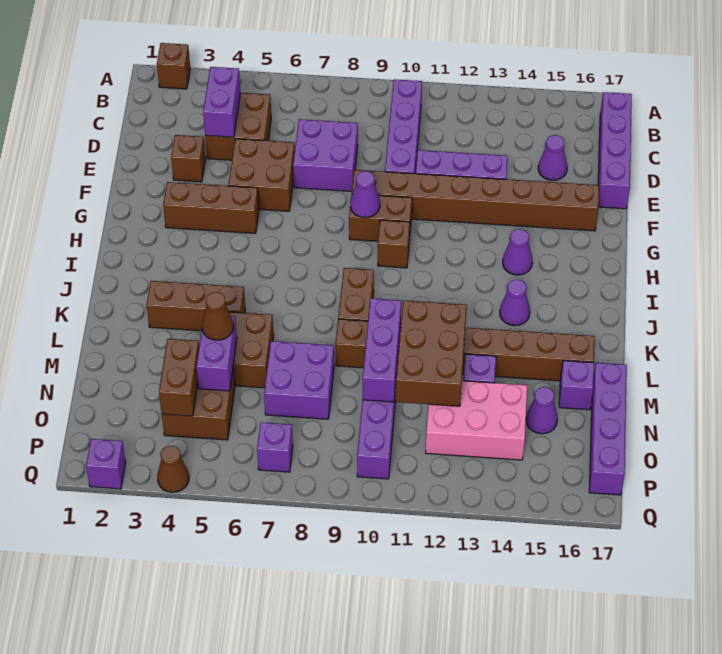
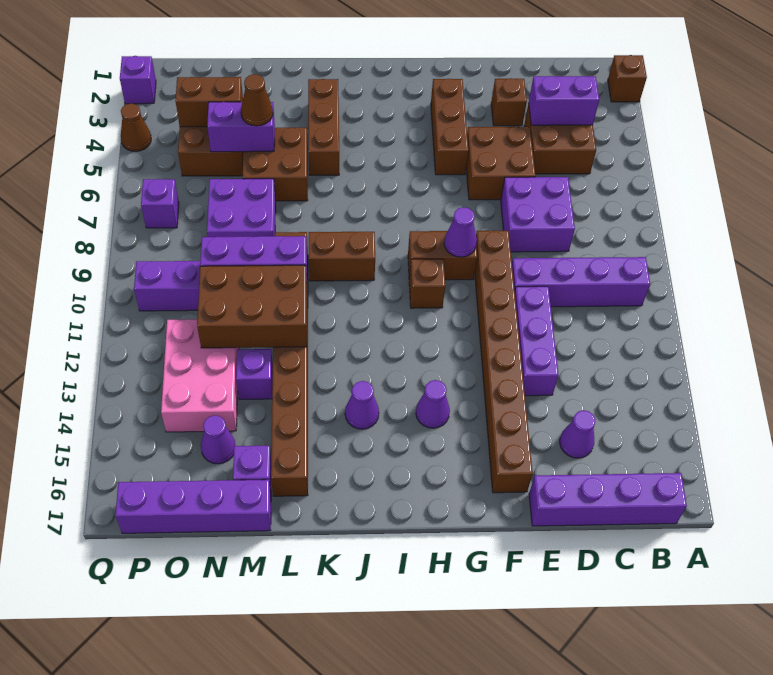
brown brick G9:G10 level 1 -> brown brick G9:H9 level 1

